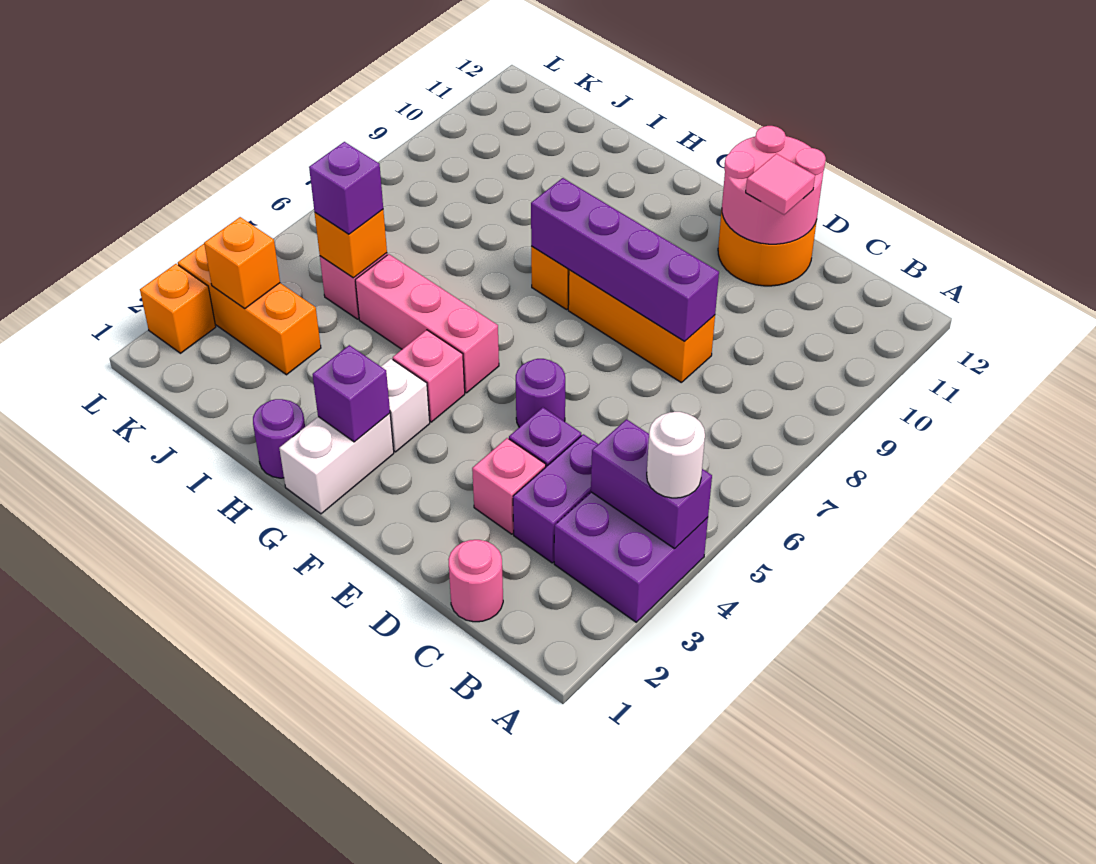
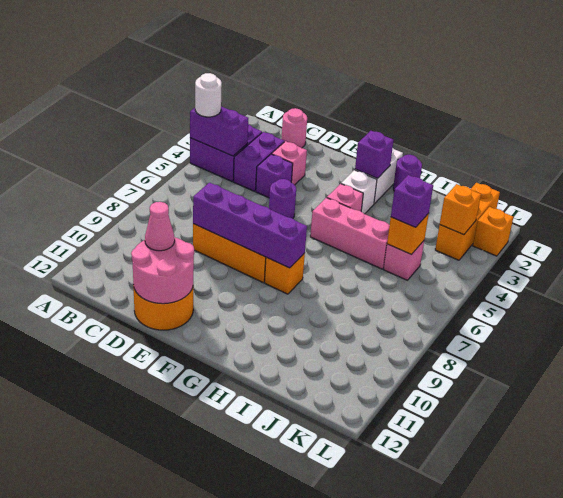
pink tile D11 level 3 -> pink cone D11 level 3
orange brick J3:L3 level 1 -> orange brick K1:K3 level 1

